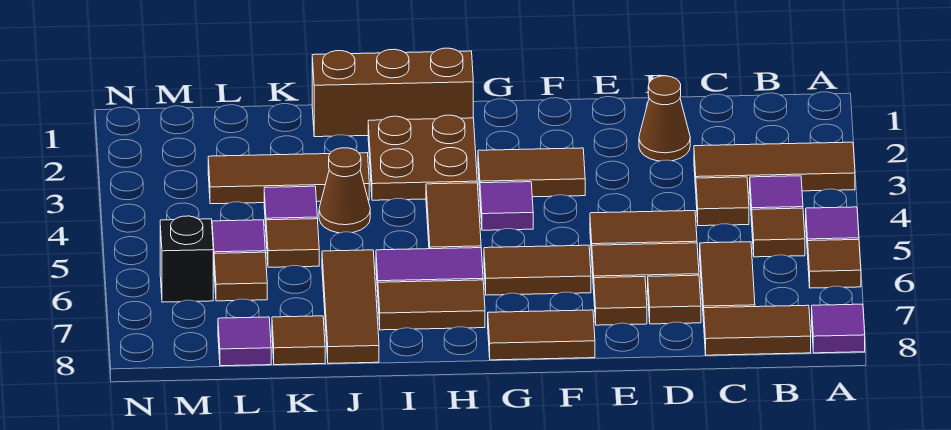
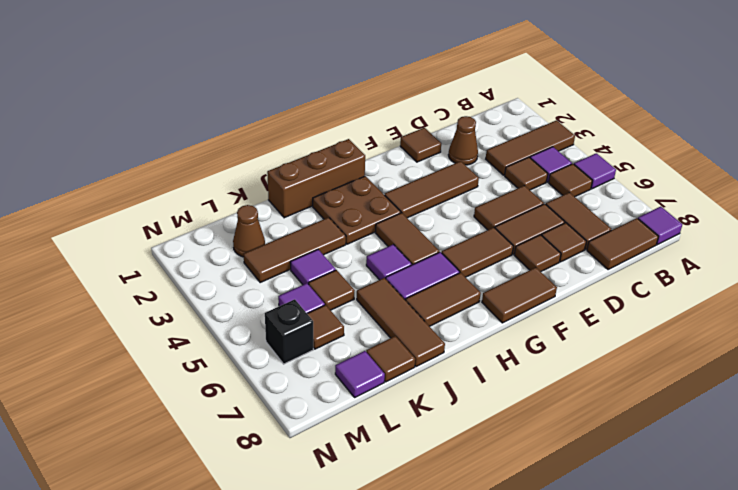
brown tile A6 level 1 -> brown tile E1 level 1
brown tile F3:G3 level 1 -> brown tile E3:G3 level 1
purple tile G4 level 1 -> purple tile I5 level 1
brown cone J4 level 1 -> brown cone L2 level 1

